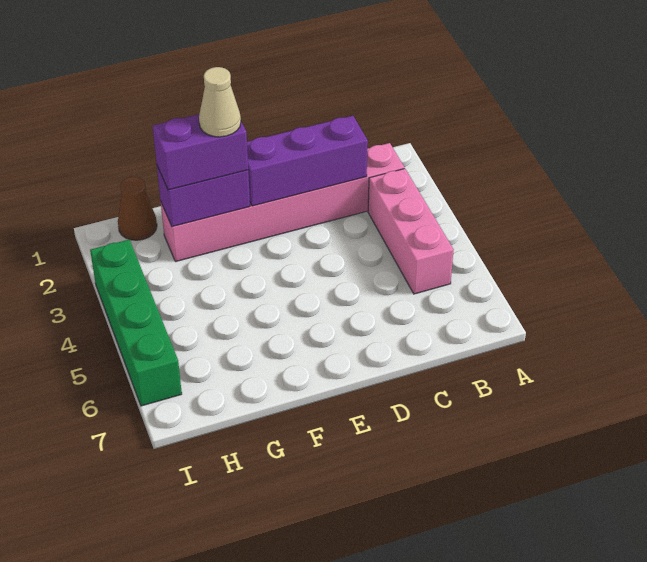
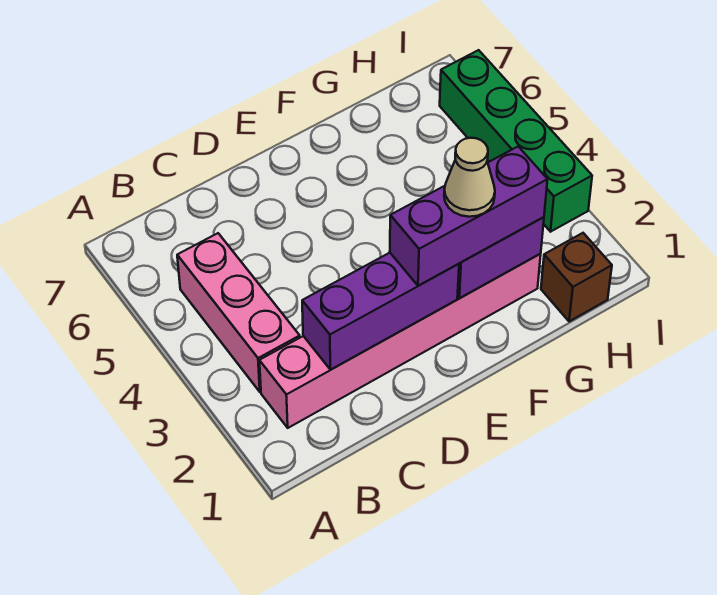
purple brick F2:G2 level 3 -> purple brick E2:G2 level 3
brown cone H1 level 1 -> brown brick H1 level 1

